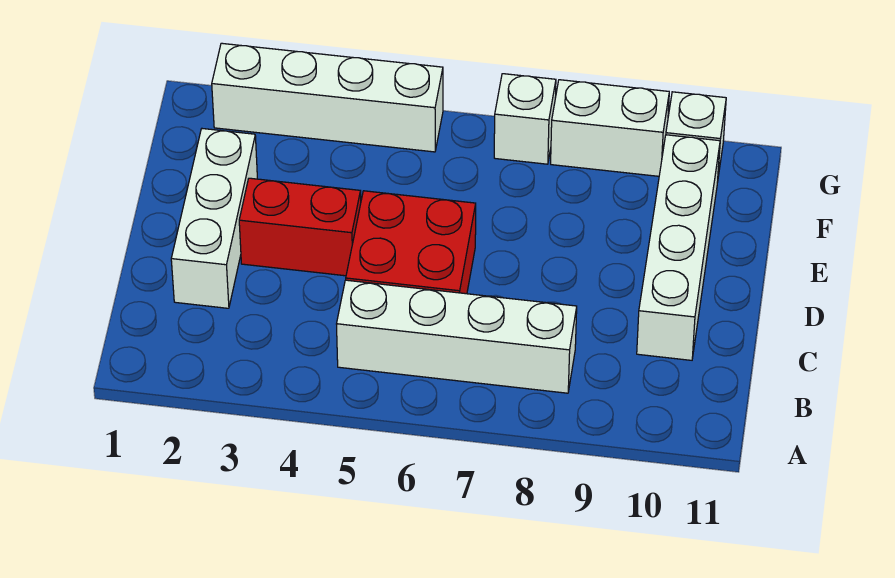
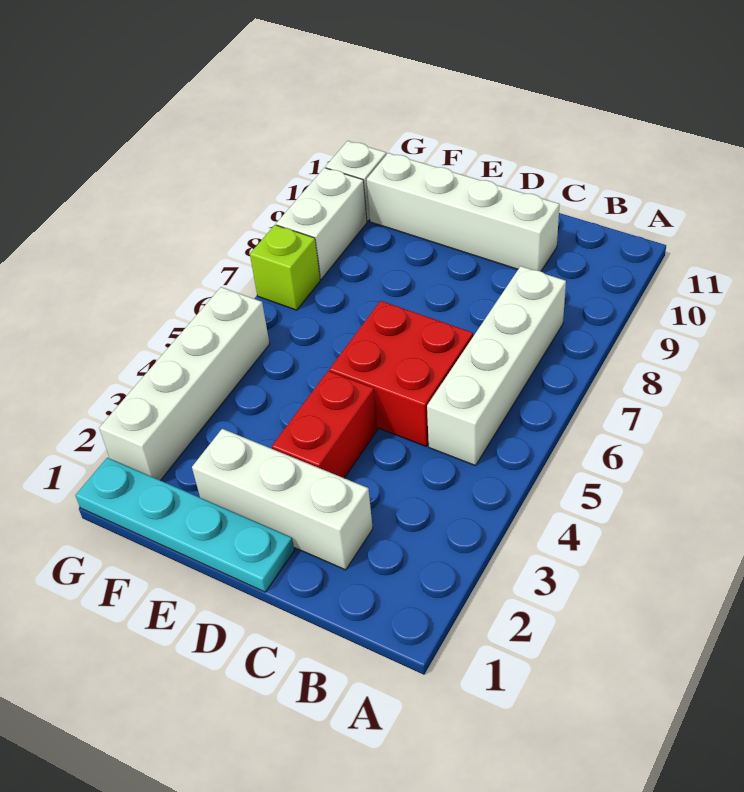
none -> cyan plate D1:G1 level 1
white brick G7 level 1 -> lime brick G7 level 1

